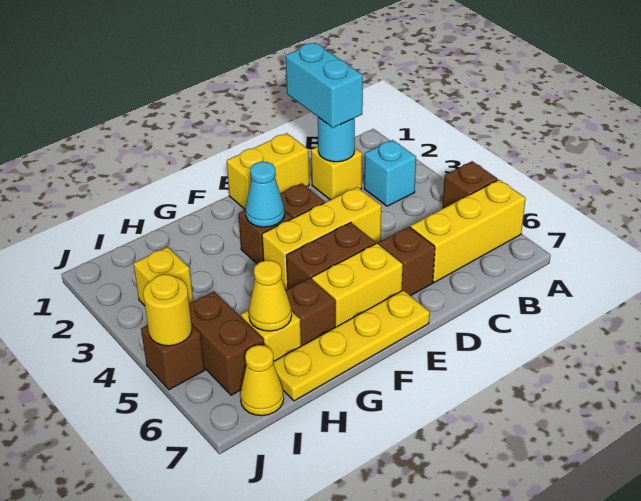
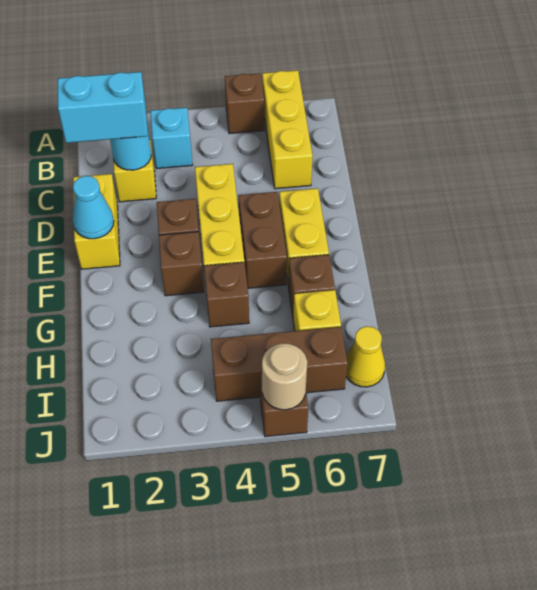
brown brick D6 level 1 -> brown brick G4 level 1
yellow plate E7:H7 level 1 -> none
cyan cone F3 level 2 -> cyan cone E1 level 2
yellow cone H6 level 2 -> none
yellow brick I3 level 1 -> none
brown brick I5:I6 level 1 -> brown brick I4:I6 level 1
yellow round brick J5 level 2 -> tan round brick J5 level 2

